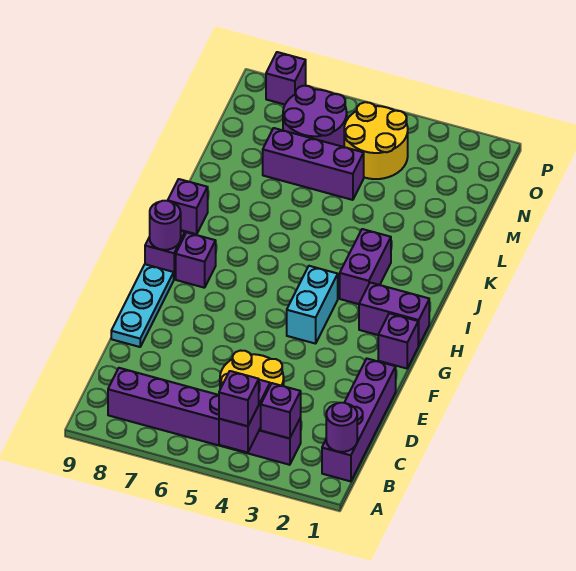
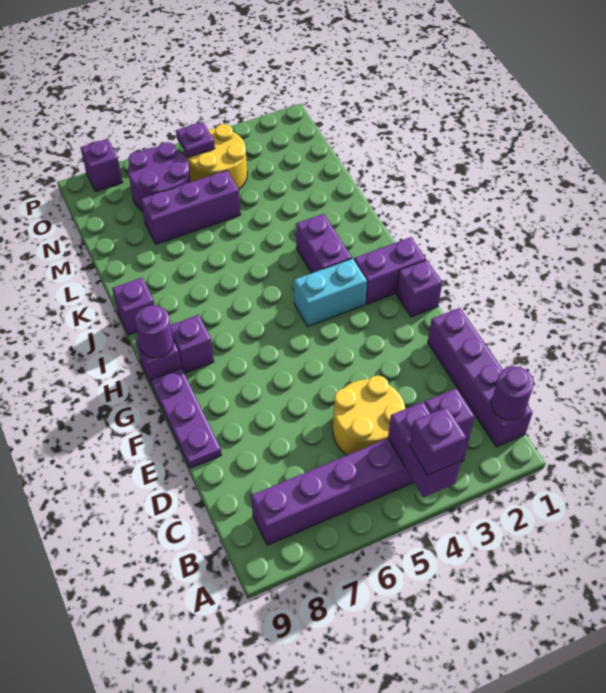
cyan plate E9:G9 level 1 -> purple plate E9:G9 level 1
cyan brick G4:H4 level 1 -> cyan brick H3:H4 level 1
none -> purple plate O5 level 2

